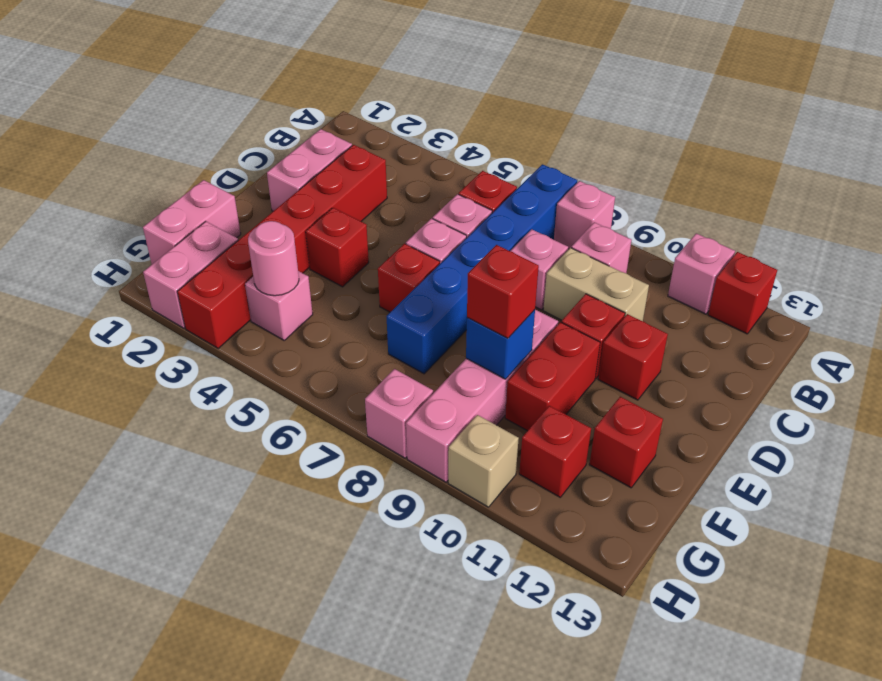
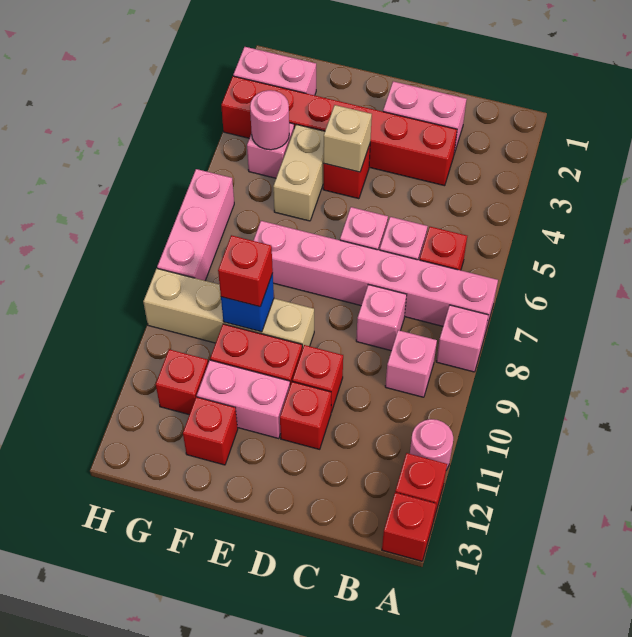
blue brick A7:F7 level 1 -> pink brick A7:F7 level 1
pink brick A11 level 1 -> pink round brick A11 level 1
tan brick C9:C10 level 1 -> tan brick F4:F5 level 1
red brick E6 level 1 -> red brick A13 level 1
pink brick E9:H9 level 1 -> tan brick E9:H9 level 1
pink brick F1:G1 level 1 -> pink brick E11:F11 level 1
pink brick H8 level 1 -> pink brick H6:H8 level 1
tan brick H10 level 1 -> tan brick E4 level 2

